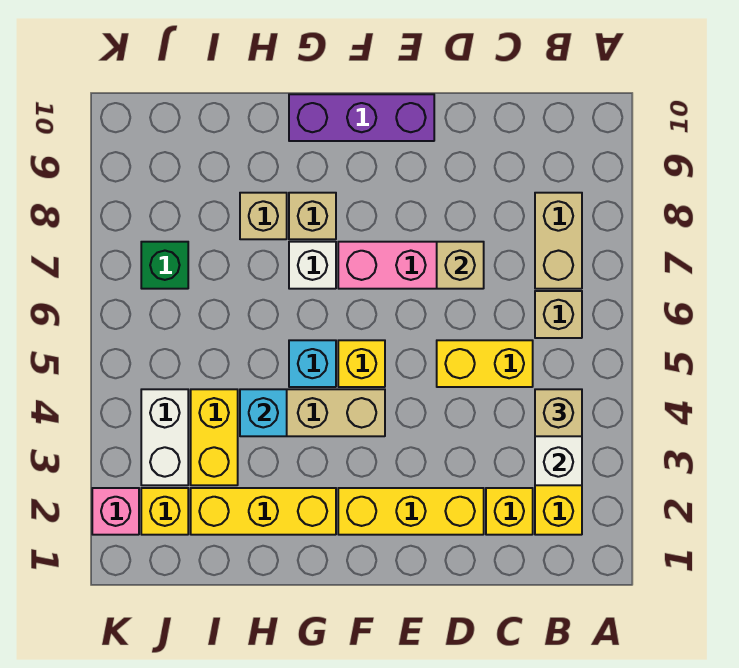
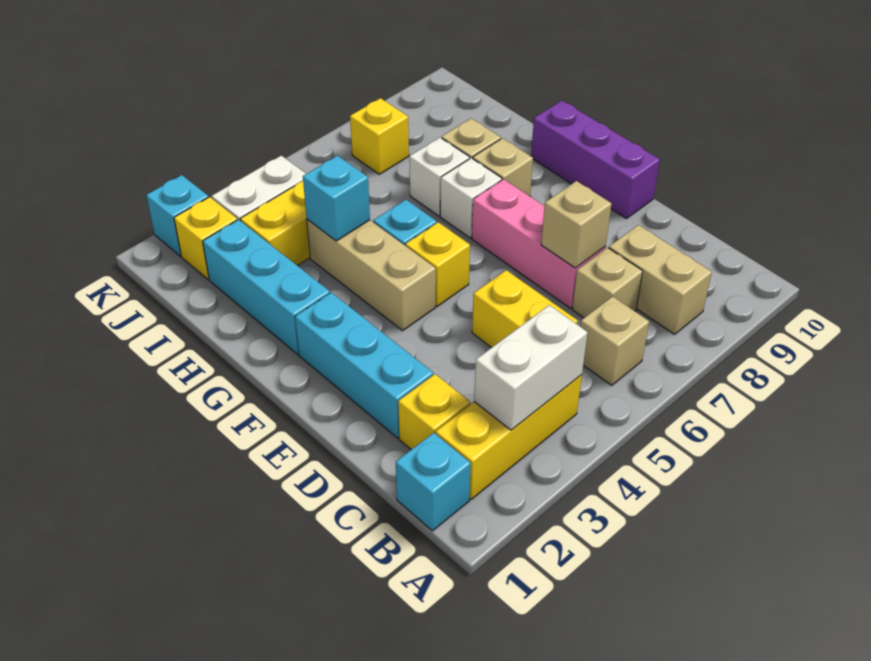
none -> cyan brick B1 level 1
tan brick B4 level 3 -> tan brick C7 level 1
tan brick B7:B8 level 1 -> tan brick B8:C8 level 1
yellow brick D2:F2 level 1 -> cyan brick D2:F2 level 1
yellow brick G2:I2 level 1 -> cyan brick G2:I2 level 1
none -> white brick H7 level 1
green brick J7 level 1 -> yellow brick J7 level 1
pink brick K2 level 1 -> cyan brick K2 level 1

